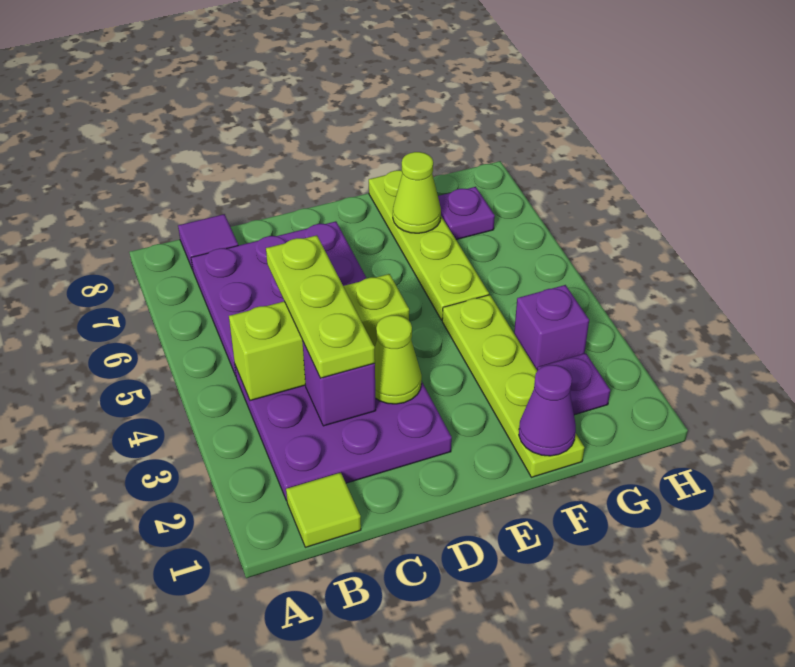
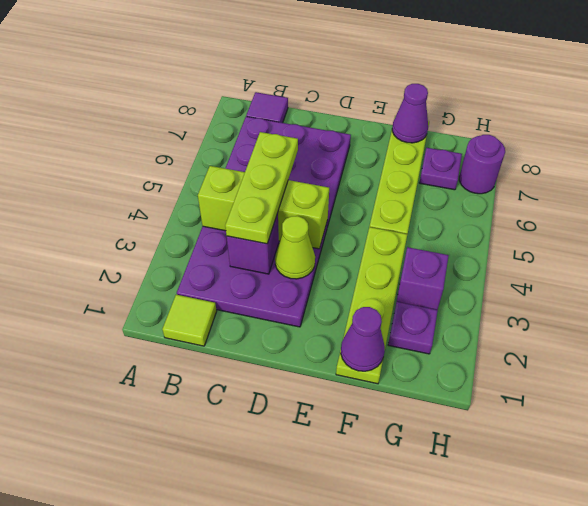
lime cone F7 level 2 -> none
none -> purple cone F8 level 2
none -> purple round brick H7 level 1

